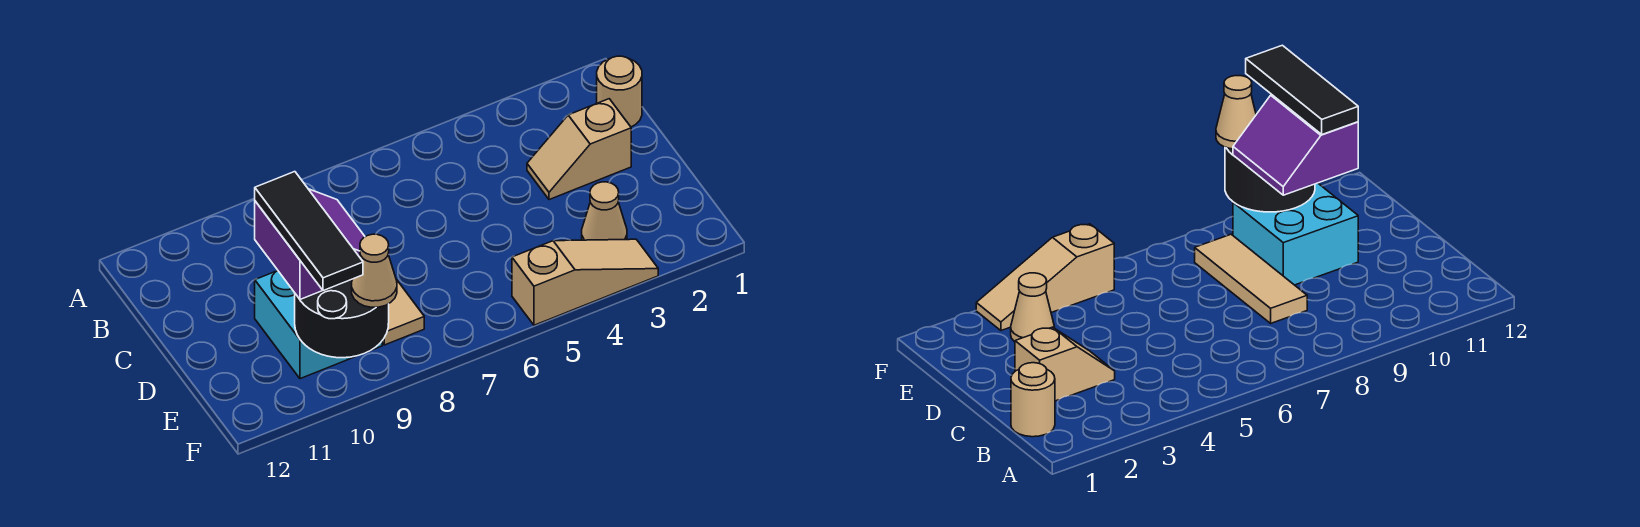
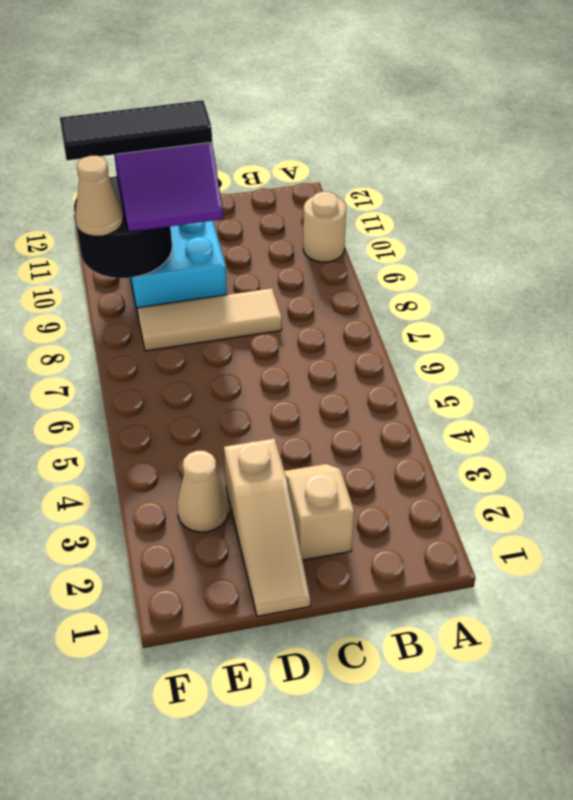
tan round brick B1 level 1 -> tan round brick A10 level 1
tan slope F3:F5 level 1 top 5 -> tan slope D1:D3 level 1 top 3

